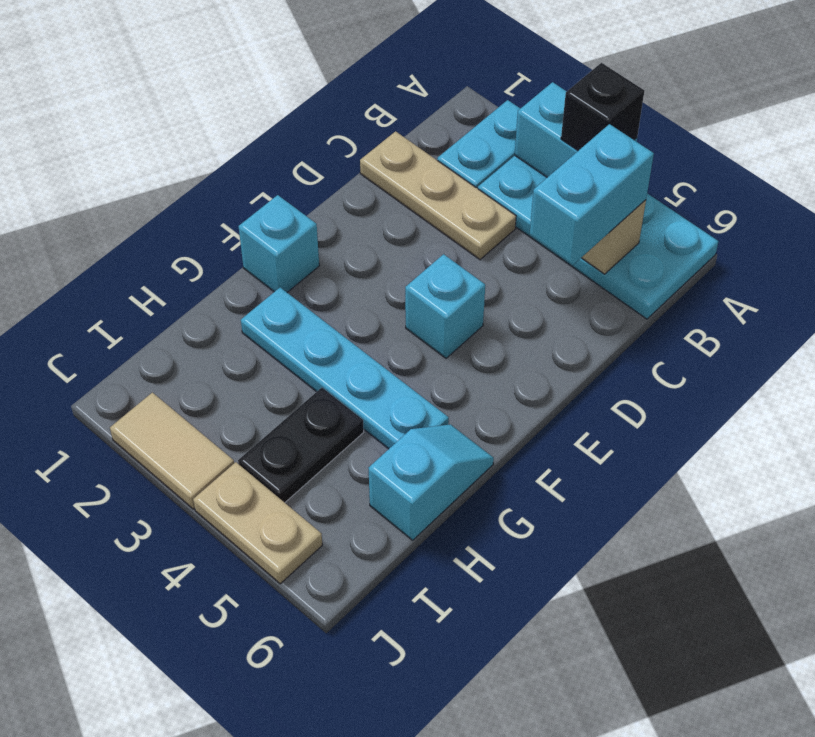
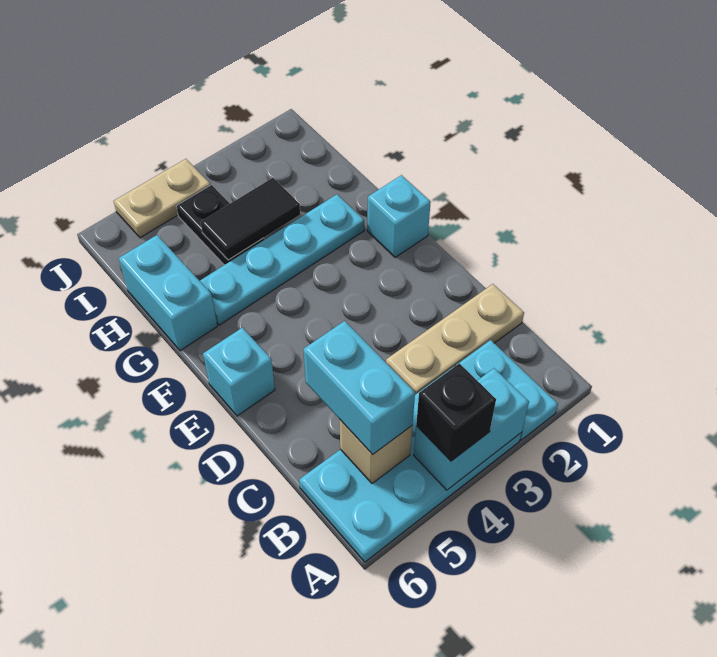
cyan brick E4 level 1 -> cyan brick E6 level 1
cyan slope G6:H6 level 1 top H -> cyan brick G6:H6 level 1
none -> black tile H3:H4 level 2
tan tile J2:J3 level 1 -> none

